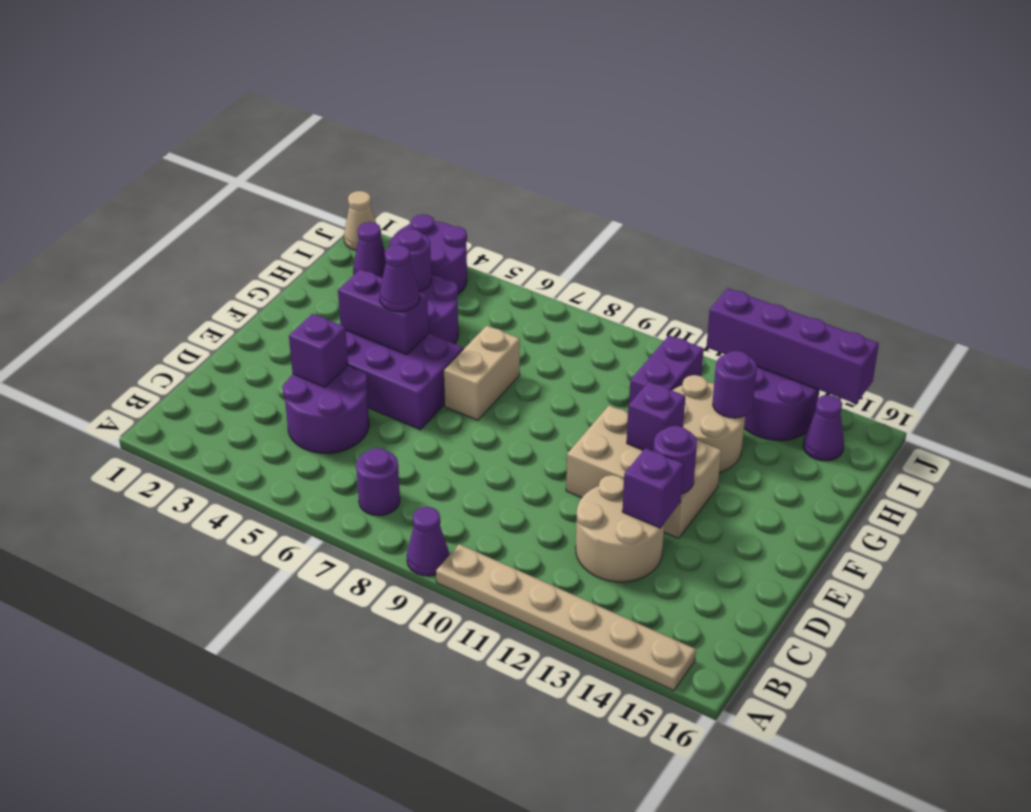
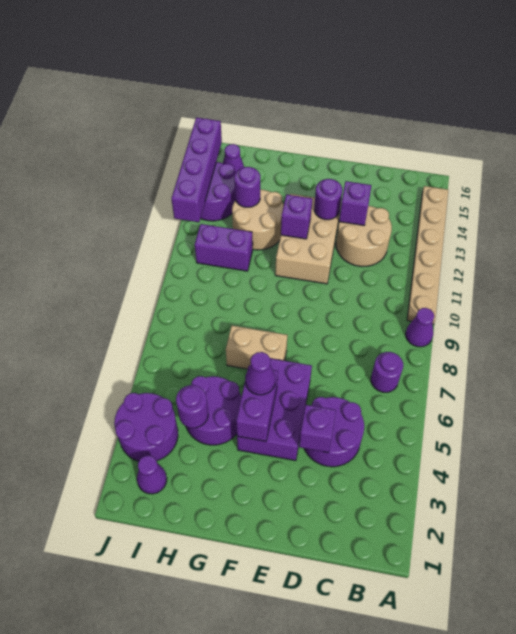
tan cone J1 level 1 -> none

